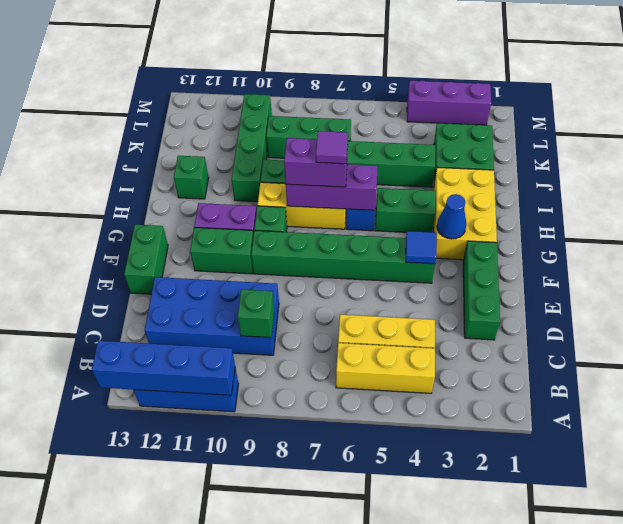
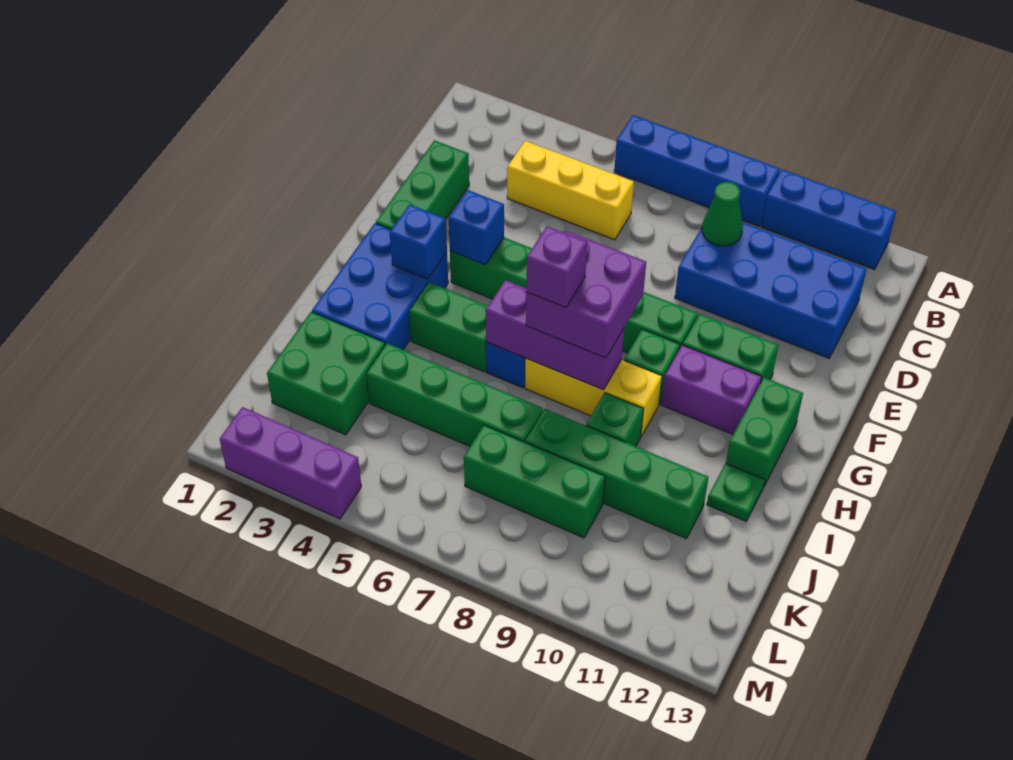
blue brick A10:A13 level 2 -> blue brick A6:A9 level 1
yellow brick B4:B6 level 1 -> none
green brick C9 level 2 -> green cone C9 level 2
green brick E13:F13 level 1 -> green brick G12:H12 level 1
blue tile F4 level 2 -> blue brick F4 level 2
yellow brick G2:I3 level 1 -> blue brick G2:I3 level 1
blue cone G3 level 2 -> blue brick G3 level 2
purple brick H7:H8 level 3 -> purple brick G7:H8 level 3
purple tile H7 level 4 -> purple brick H7 level 4
green brick I10:L10 level 1 -> green brick J8:J11 level 1
green brick I12 level 1 -> green plate I12 level 1

